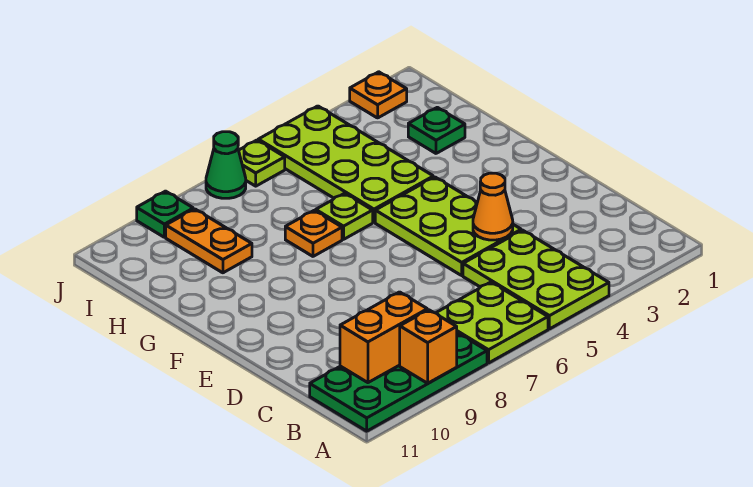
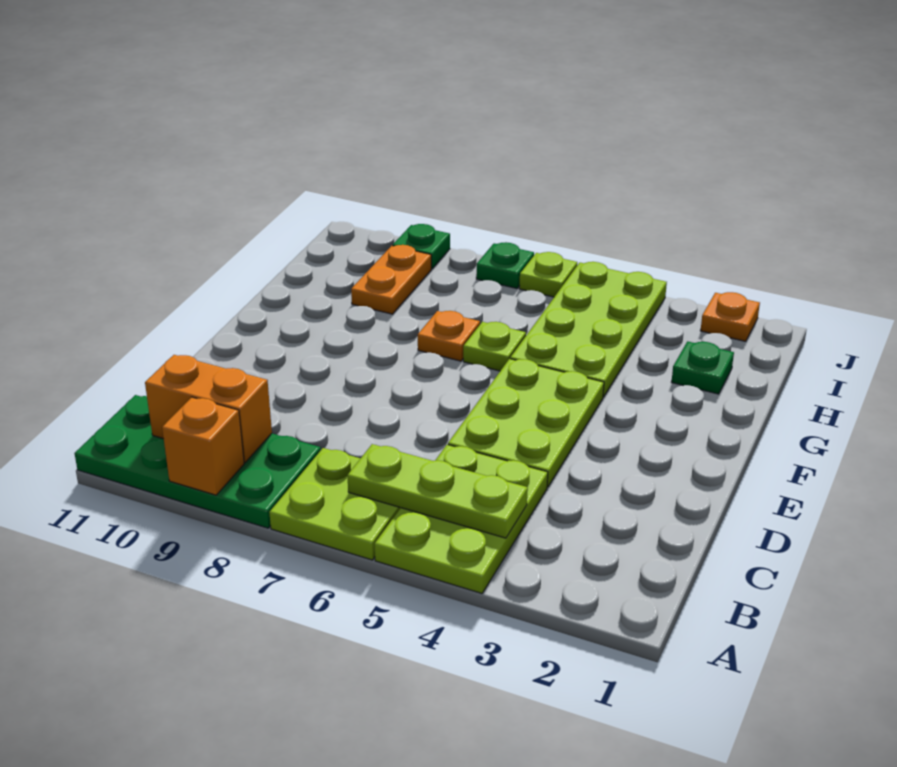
none -> lime plate B4:B6 level 2
orange cone D4 level 2 -> none
green cone J7 level 1 -> green plate J7 level 1

